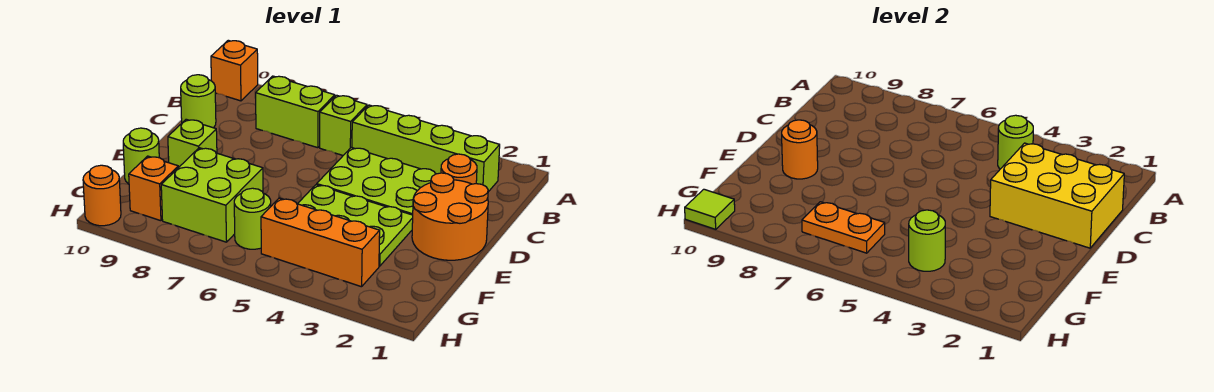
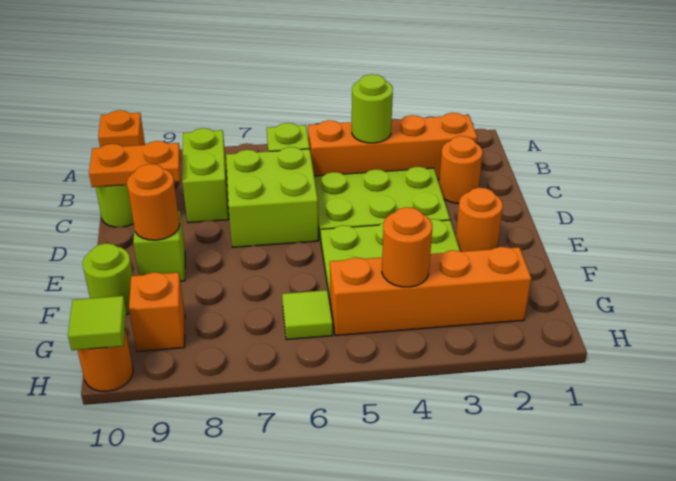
lime brick B2:B5 level 1 -> orange brick B2:B5 level 1
lime brick B7:B8 level 1 -> lime brick B8:C8 level 1
yellow brick C1:D3 level 2 -> none
orange round brick D1:E2 level 1 -> orange round brick E2 level 1
lime brick F7:G8 level 1 -> lime brick C6:D7 level 1
orange brick G3:G5 level 1 -> orange brick G2:G5 level 1
lime round brick G4 level 2 -> orange round brick G4 level 2
lime round brick G6 level 1 -> lime tile G6 level 1
orange plate G6:G7 level 2 -> orange plate C9:C10 level 2

